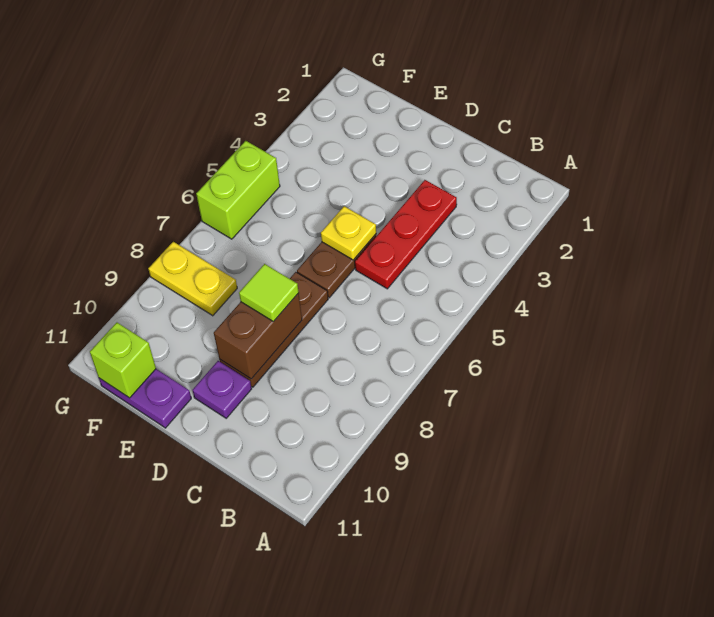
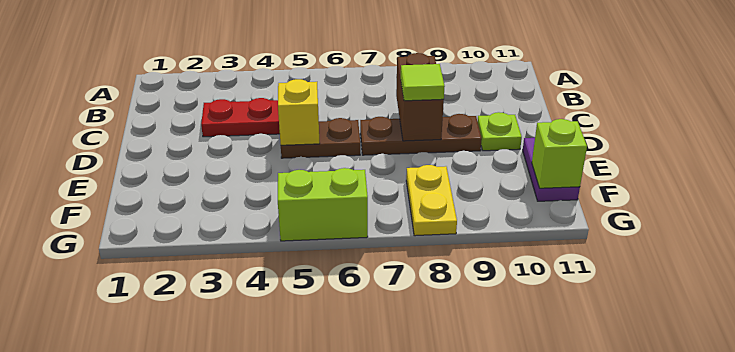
yellow plate D5 level 2 -> yellow brick D5 level 2
brown brick D8:D9 level 2 -> brown brick C8:D8 level 2
purple plate D10 level 1 -> lime plate D10 level 1

